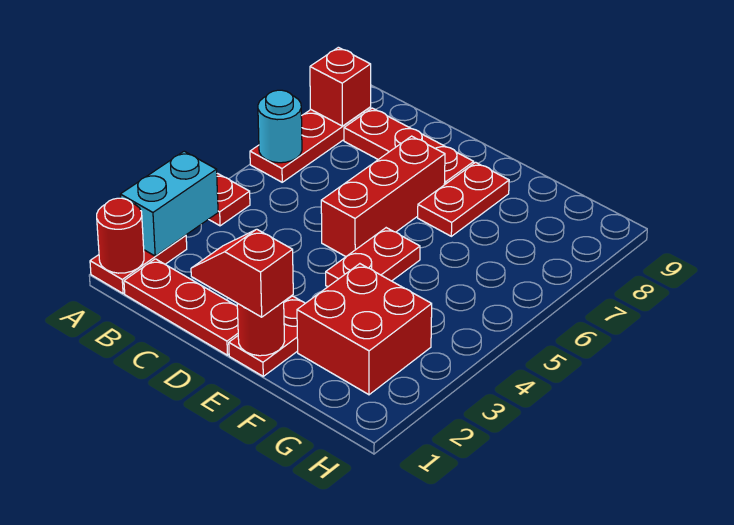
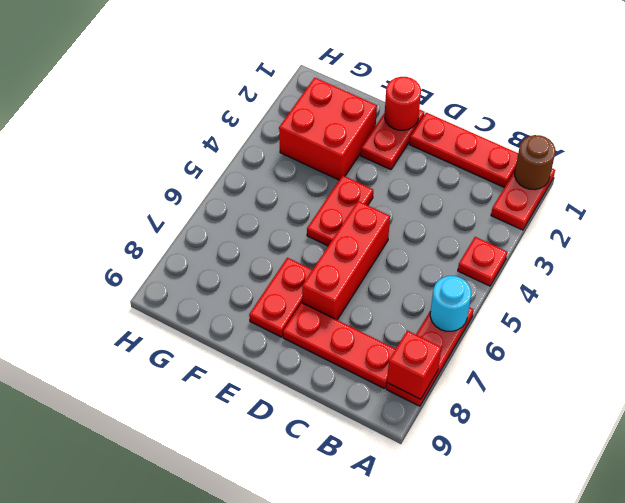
red round brick A1 level 2 -> brown round brick A1 level 2
cyan brick A2:A3 level 2 -> none
red slope D1:E1 level 3 top E -> none

